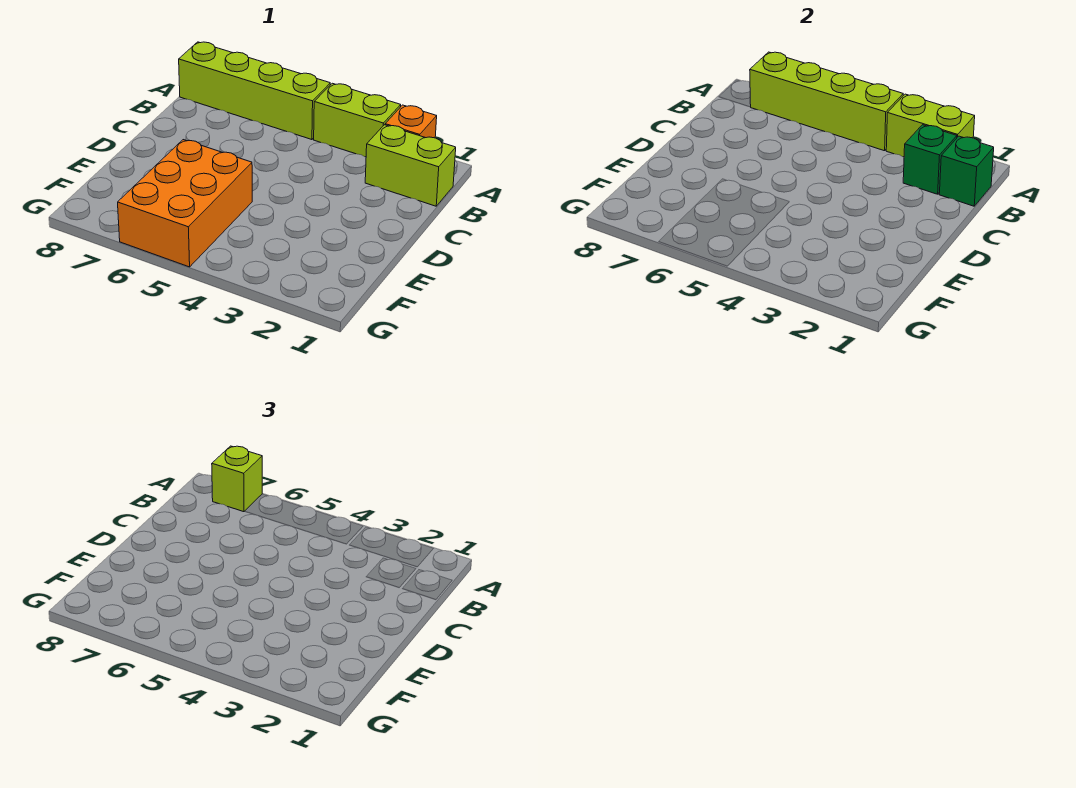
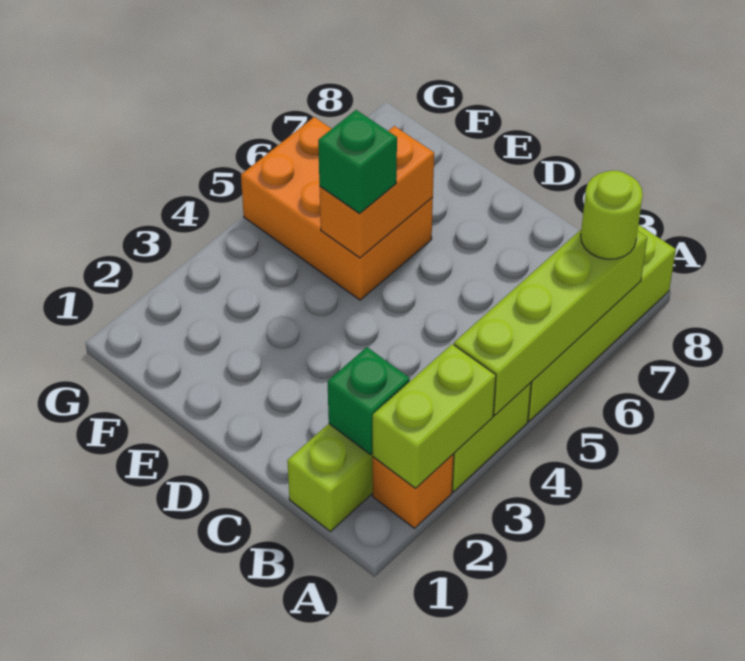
lime brick A7 level 3 -> lime round brick A7 level 3
green brick B1 level 2 -> green brick E5 level 3
none -> orange brick E5:E6 level 2

